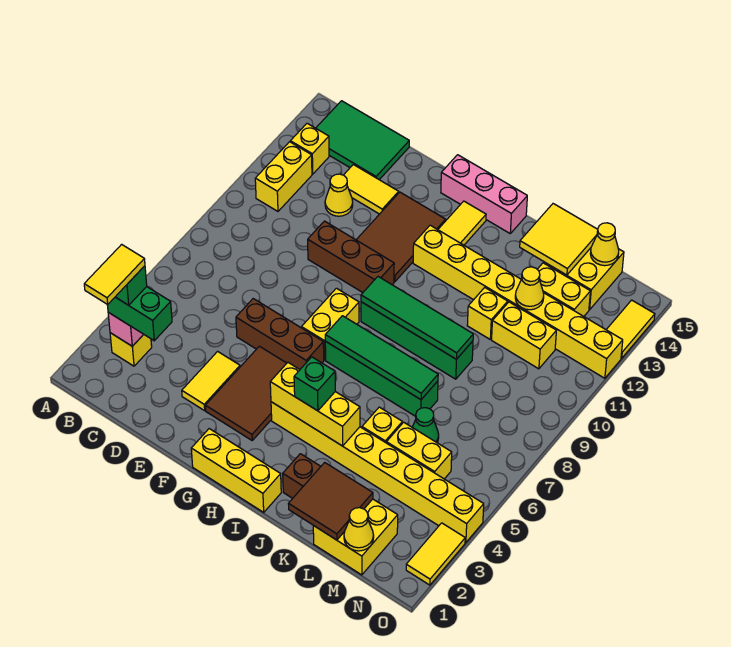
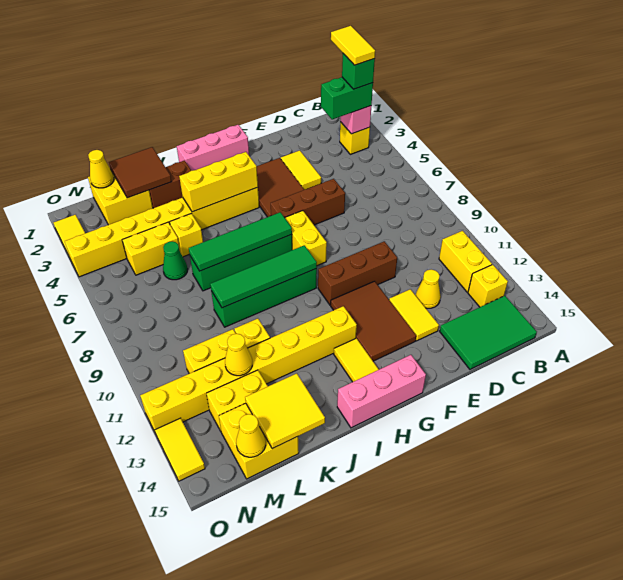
yellow tile D13:E13 level 1 -> yellow tile E12:E13 level 1
yellow brick G1:I1 level 1 -> pink brick G1:I1 level 1
green brick I4 level 3 -> none

